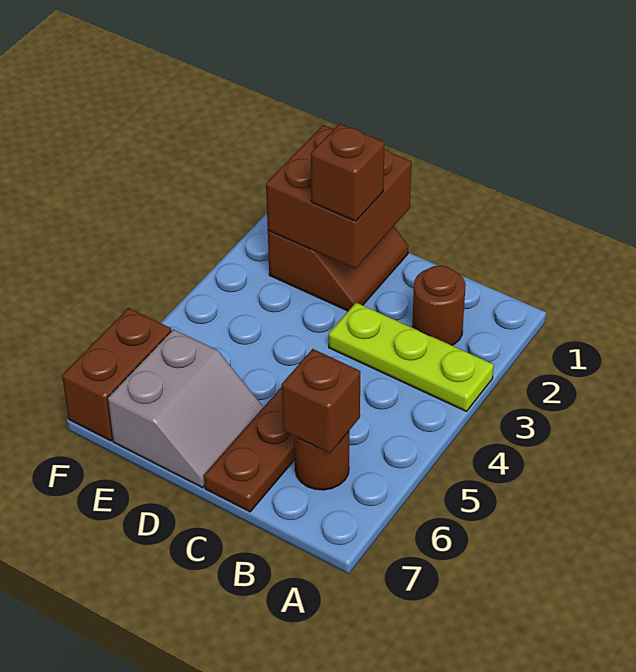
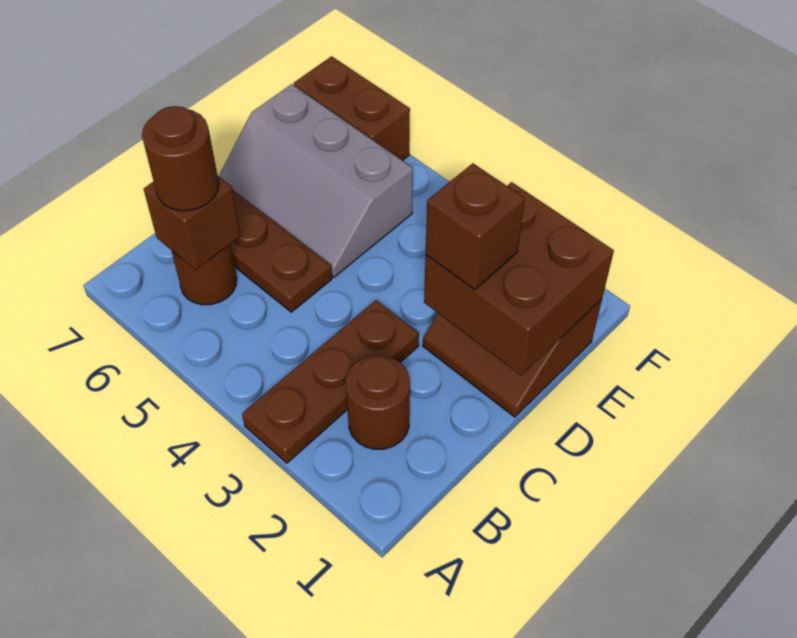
lime plate A3:C3 level 1 -> brown plate A3:C3 level 1
none -> brown round brick B6 level 3
grey slope D6:E7 level 1 top E -> grey slope D5:E7 level 1 top E

